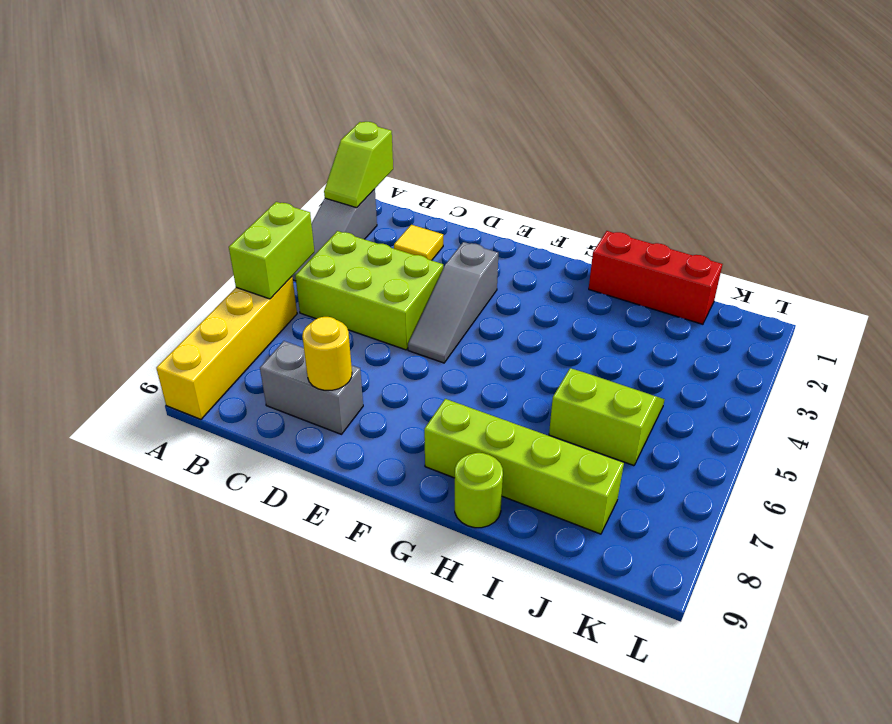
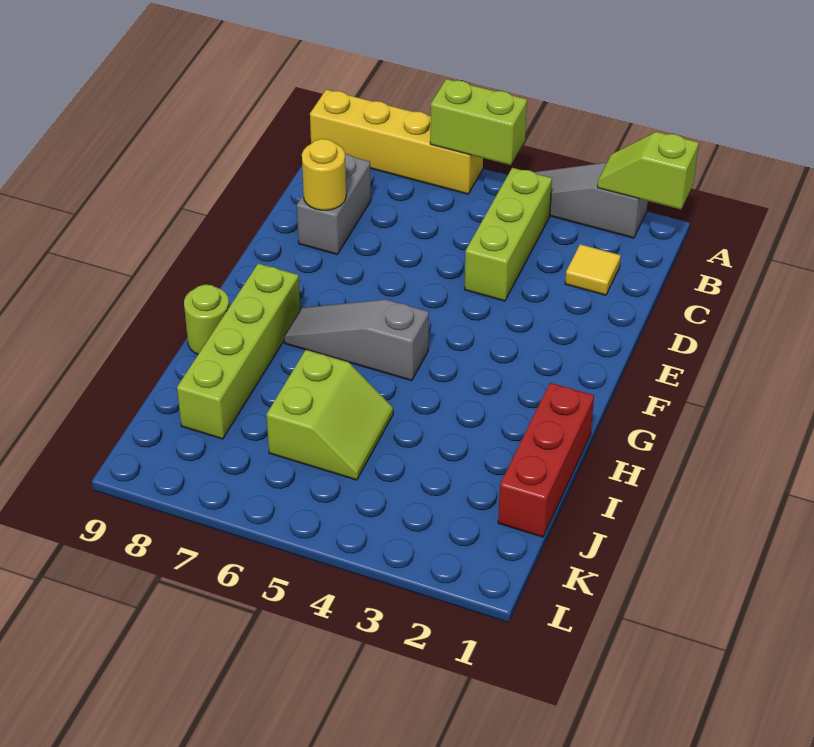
lime brick B4:D5 level 1 -> lime brick B4:D4 level 1
grey slope E3:E5 level 1 top 3 -> grey slope G5:G7 level 1 top 5

